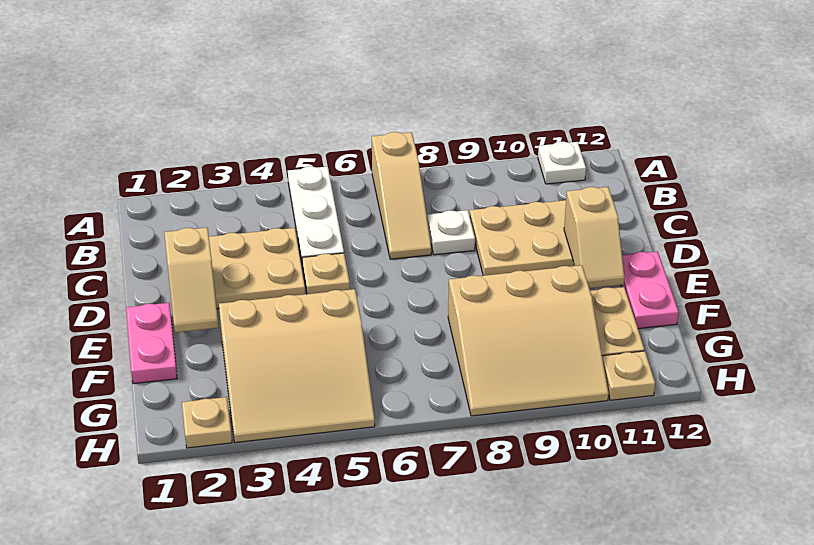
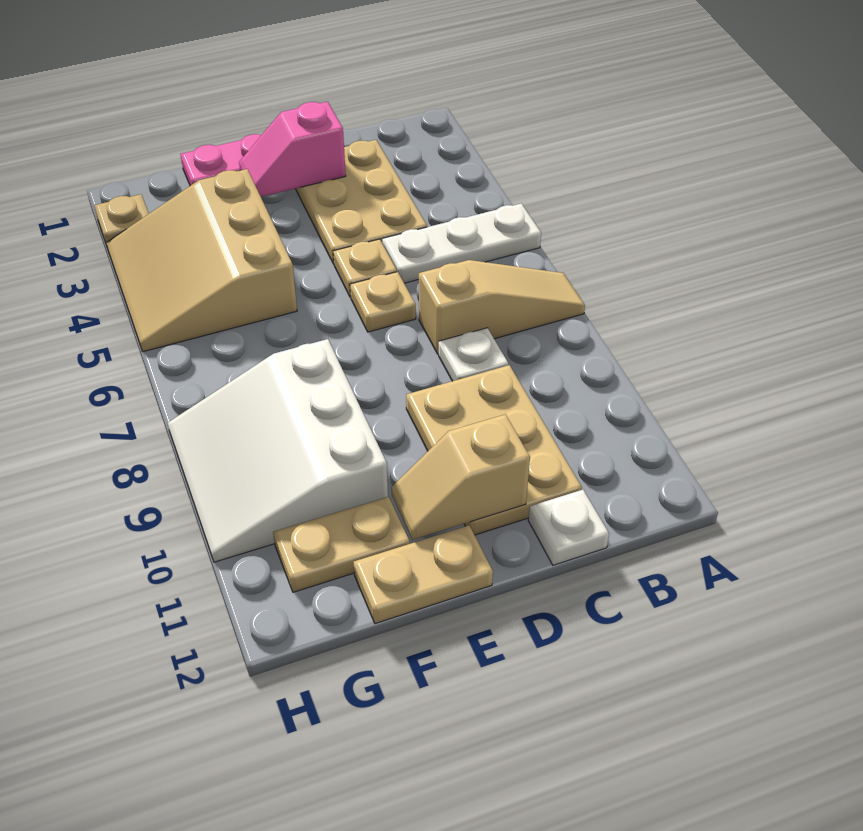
tan slope A7:C7 level 1 top A -> tan slope A7:C7 level 1 top C
white plate A11 level 1 -> white plate C12 level 1
tan slope D2:E2 level 2 top D -> pink slope D2:E2 level 2 top D
pink plate E12:F12 level 1 -> tan plate E12:F12 level 1
tan slope F8:H10 level 1 top F -> white slope F8:H10 level 1 top F
tan plate H11 level 1 -> tan plate D6 level 1

